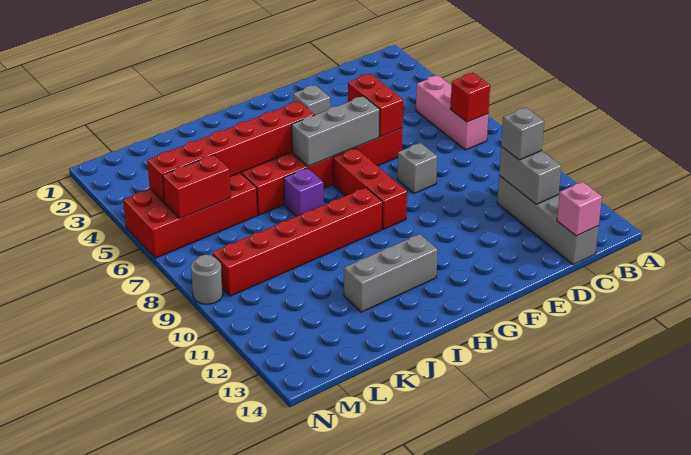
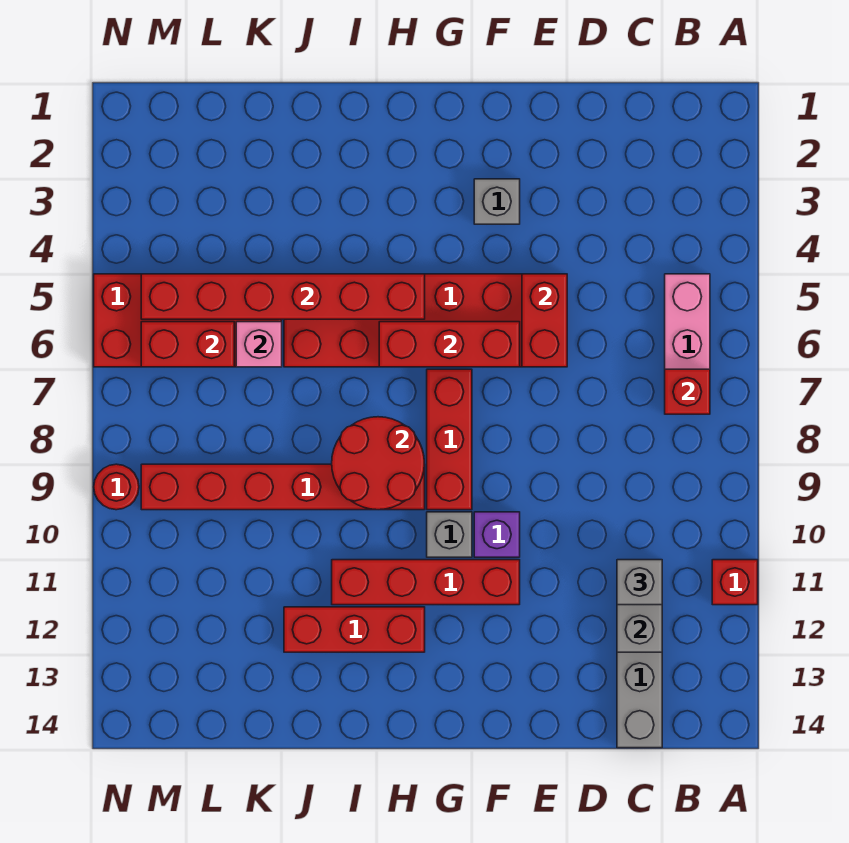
none -> red brick A11 level 1
pink brick C14 level 2 -> pink brick K6 level 2
grey brick E8 level 1 -> grey brick G10 level 1
grey brick F6:H6 level 2 -> red brick F6:H6 level 2
none -> red brick F11:I11 level 1
none -> red round brick H8:I9 level 2
grey brick H12:J12 level 1 -> red brick H12:J12 level 1
purple brick I7 level 1 -> purple brick F10 level 1
grey round brick N9 level 1 -> red round brick N9 level 1

